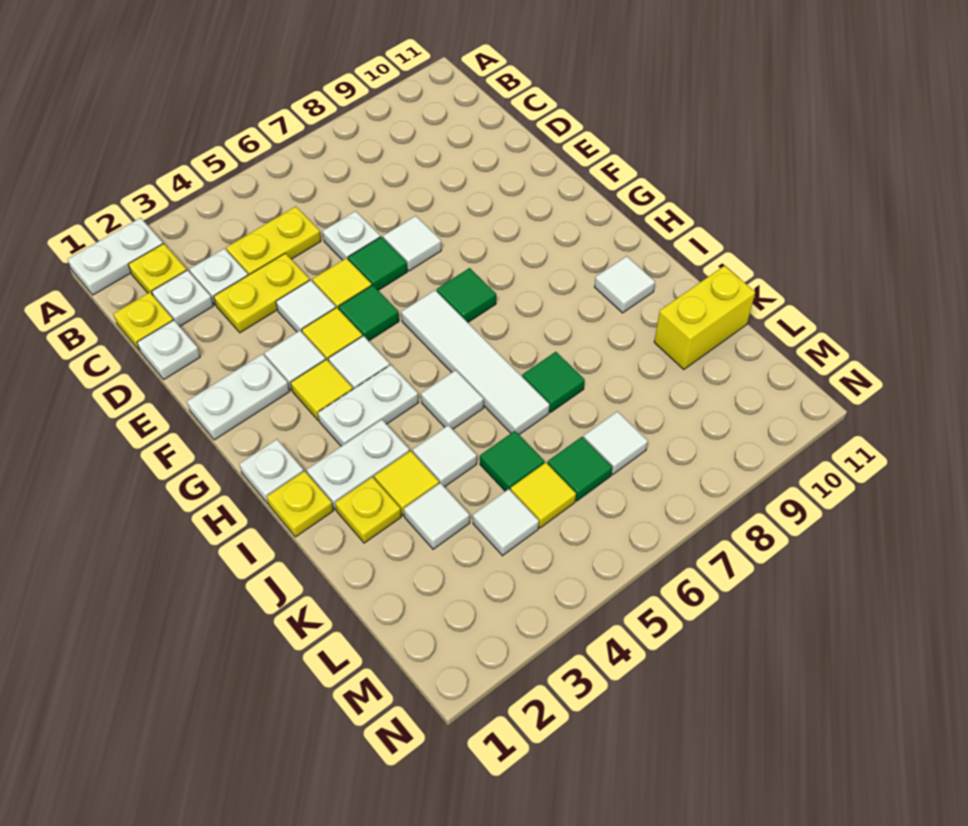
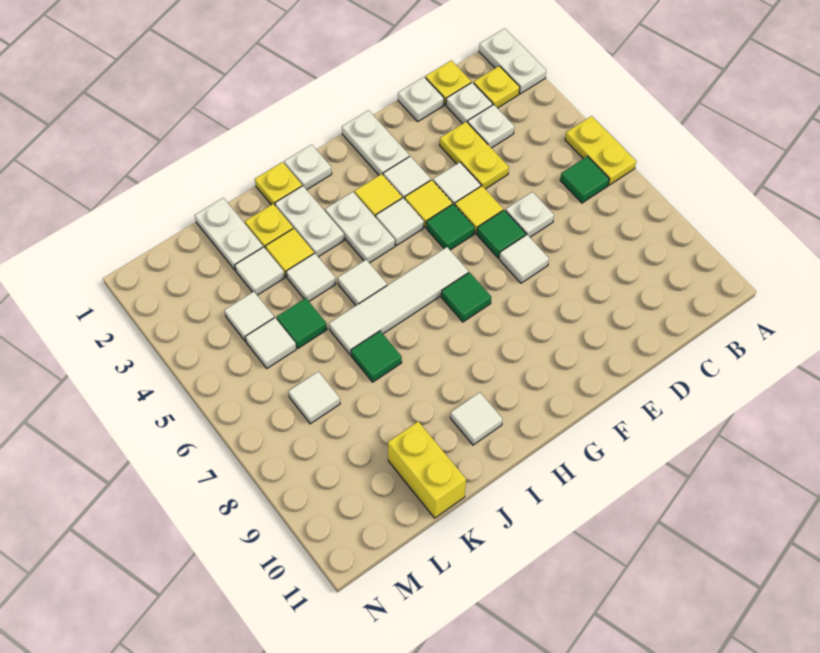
yellow plate C4:C5 level 1 -> yellow plate A5:A6 level 1
none -> white plate K1:K2 level 1
yellow tile L5 level 1 -> white tile L5 level 1
green tile L6 level 1 -> green tile B6 level 1

